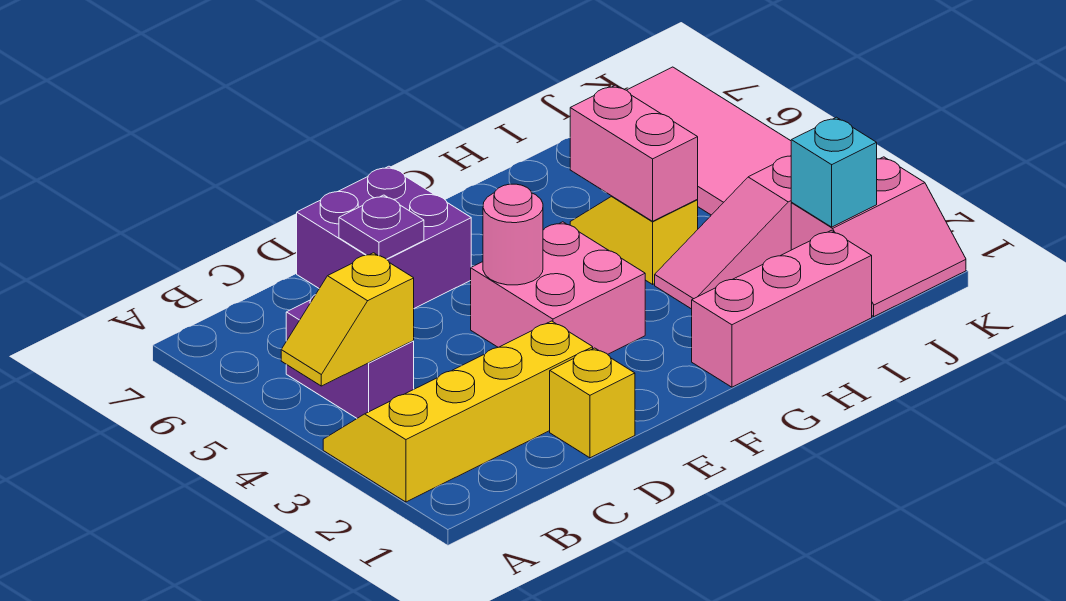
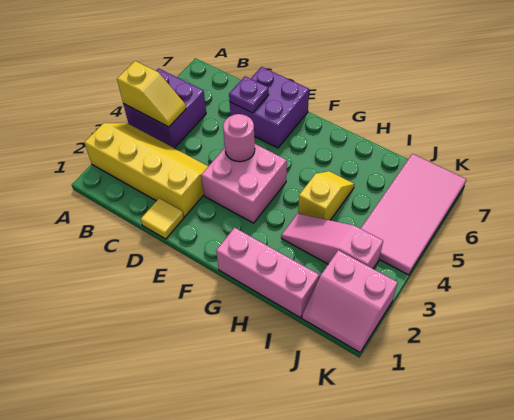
yellow slope A4:B4 level 2 top B -> yellow slope A4:B4 level 2 top A
purple brick B4:B5 level 1 -> purple brick A4:B5 level 1
yellow brick D1 level 1 -> yellow tile D1 level 1
pink brick H4:H5 level 2 -> none
cyan brick J2 level 2 -> none

